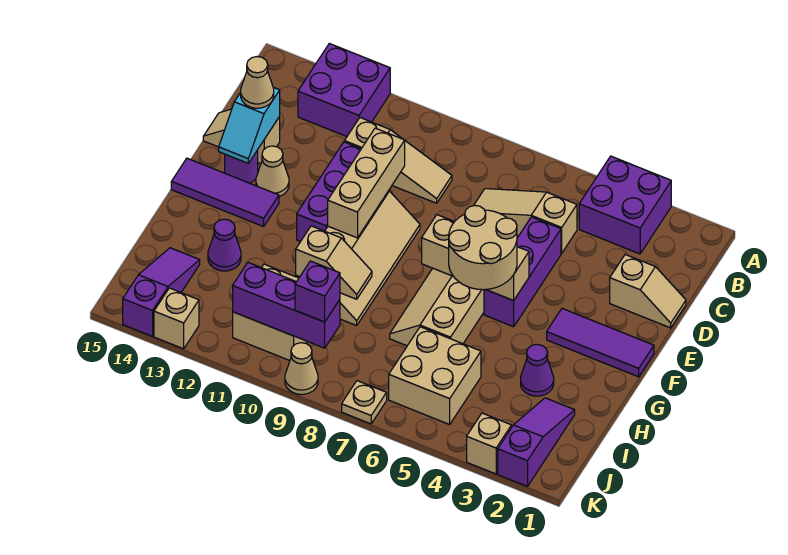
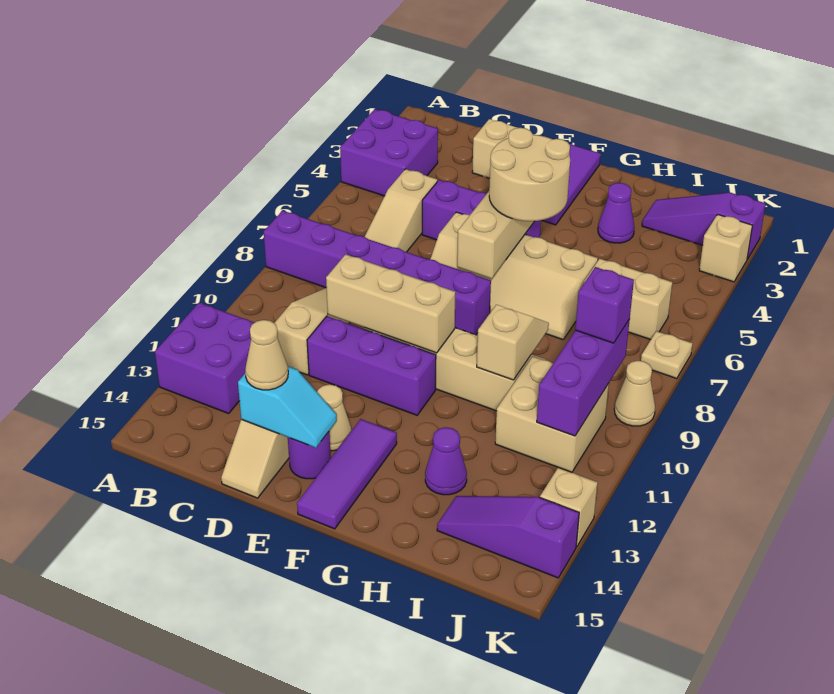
none -> purple brick A8:F8 level 1
tan brick I5:J6 level 1 -> tan brick I6:J6 level 1

